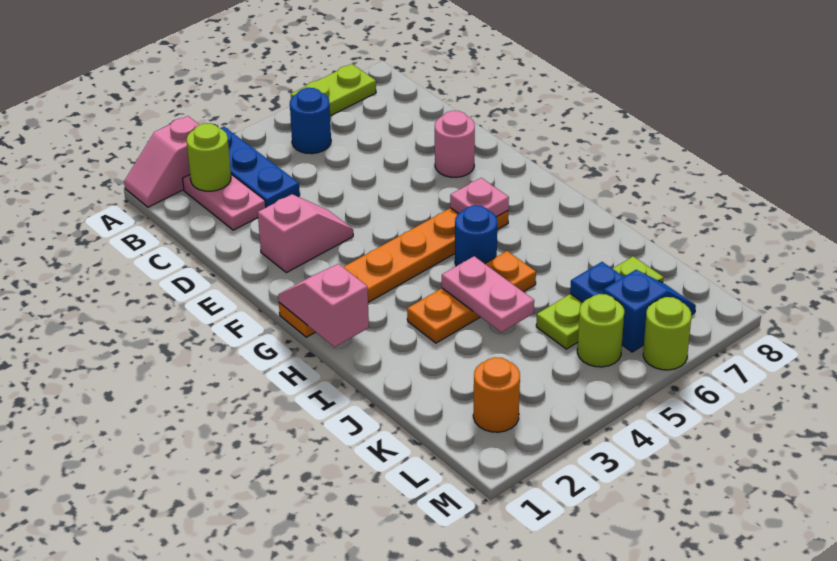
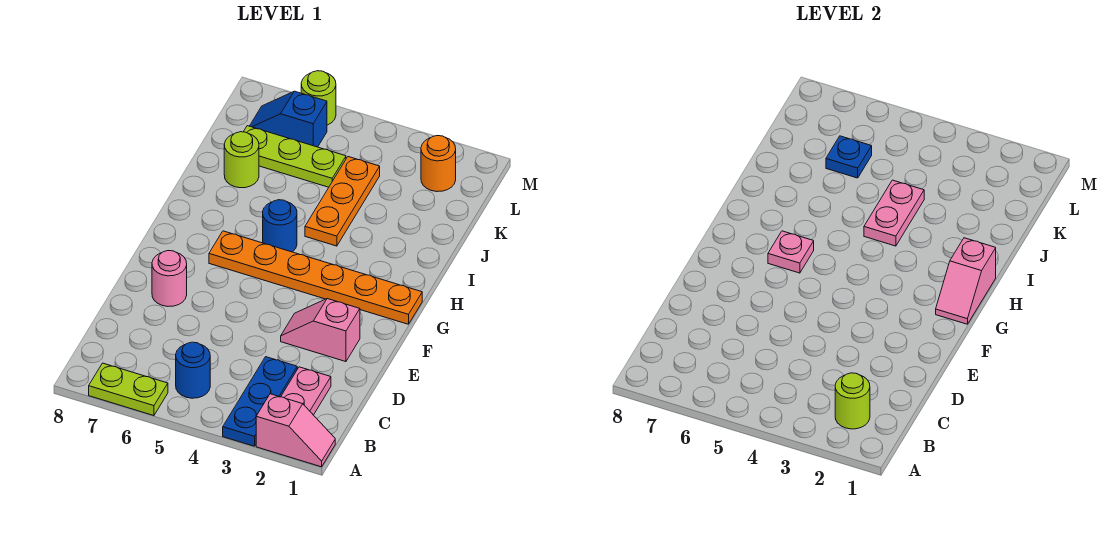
orange plate I3:I5 level 1 -> orange plate I4:K4 level 1
lime round brick L5 level 1 -> lime round brick J7 level 1

